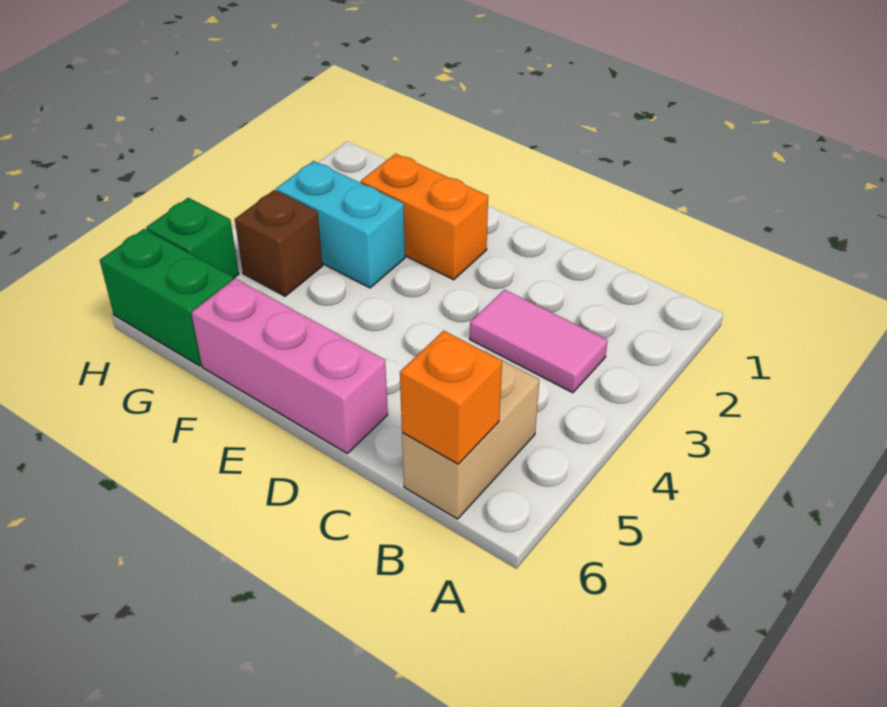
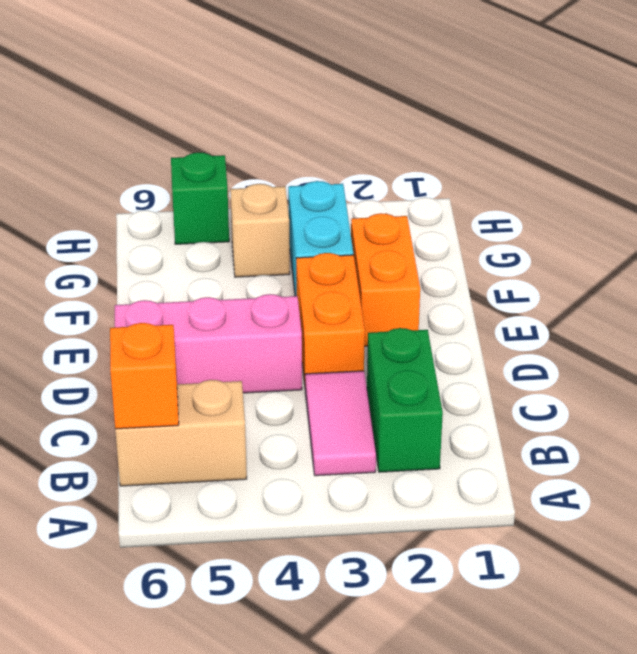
none -> orange brick D3:E3 level 1
pink brick D6:F6 level 1 -> pink brick D4:D6 level 1
brown brick G4 level 1 -> tan brick G4 level 1
green brick G6:H6 level 1 -> green brick B2:C2 level 1

